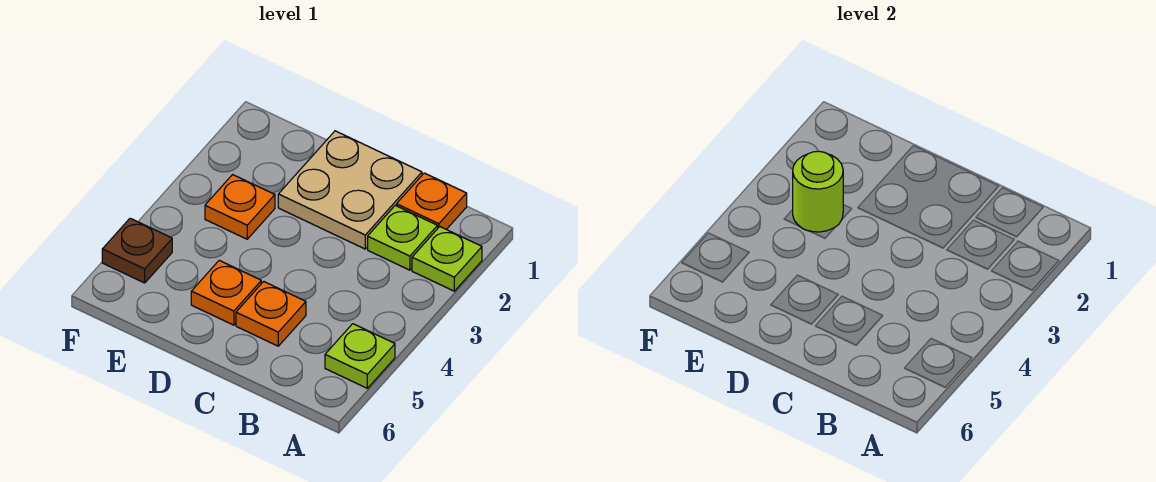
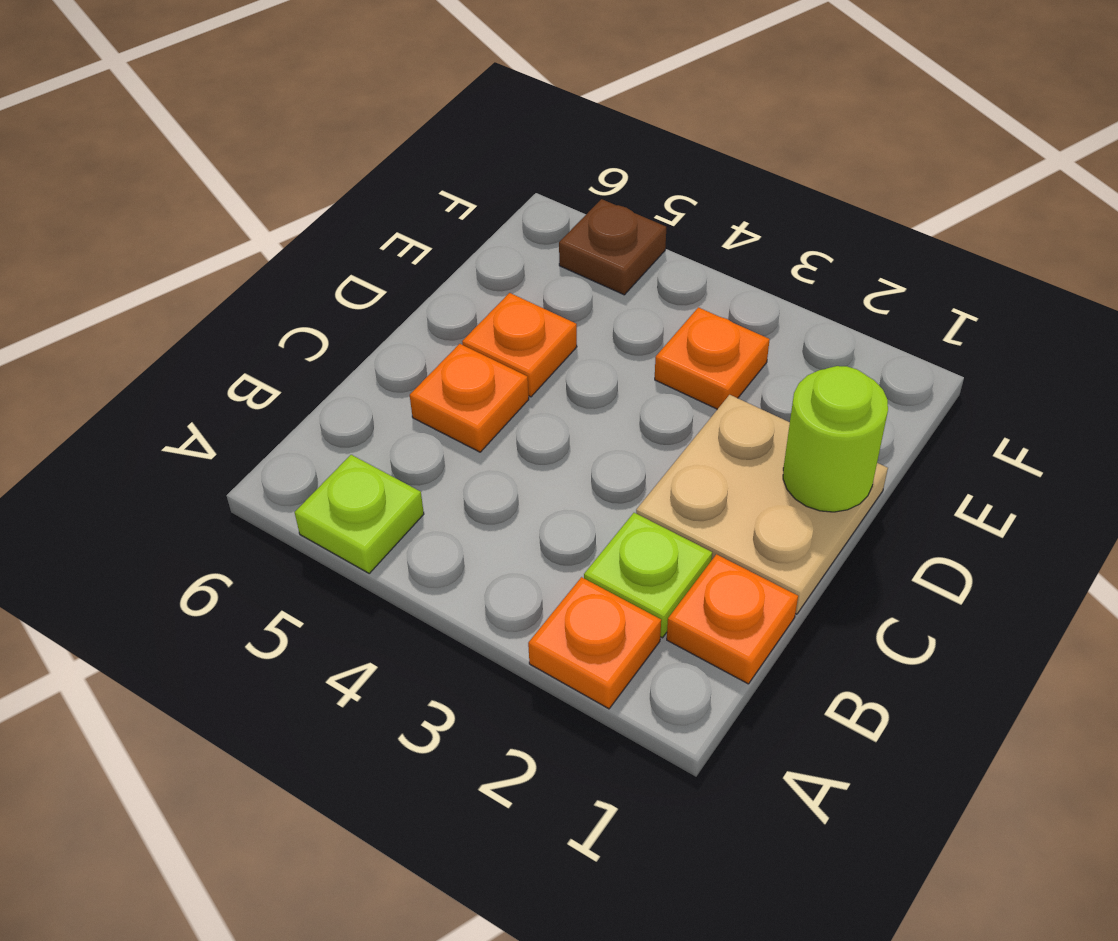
lime plate A2 level 1 -> orange plate A2 level 1
lime round brick E3 level 2 -> lime round brick D1 level 2

